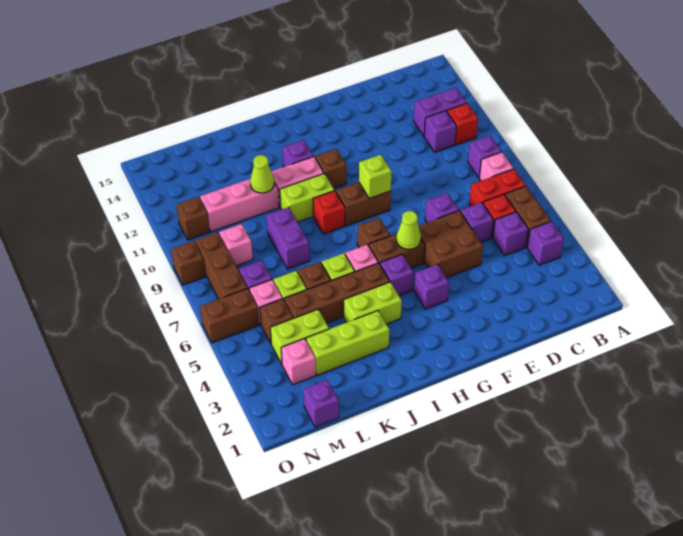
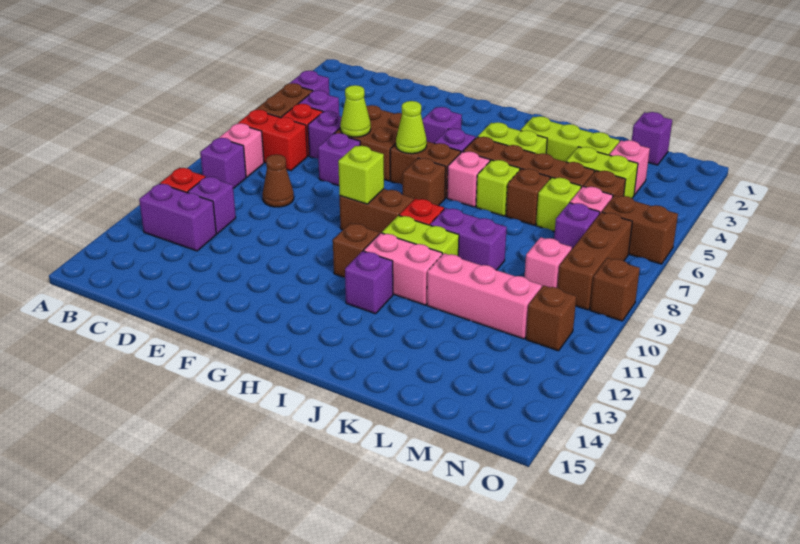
none -> brown cone D9 level 1
purple brick K8:K9 level 1 -> purple brick J9:K9 level 1
lime cone K11 level 2 -> lime cone E6 level 2

